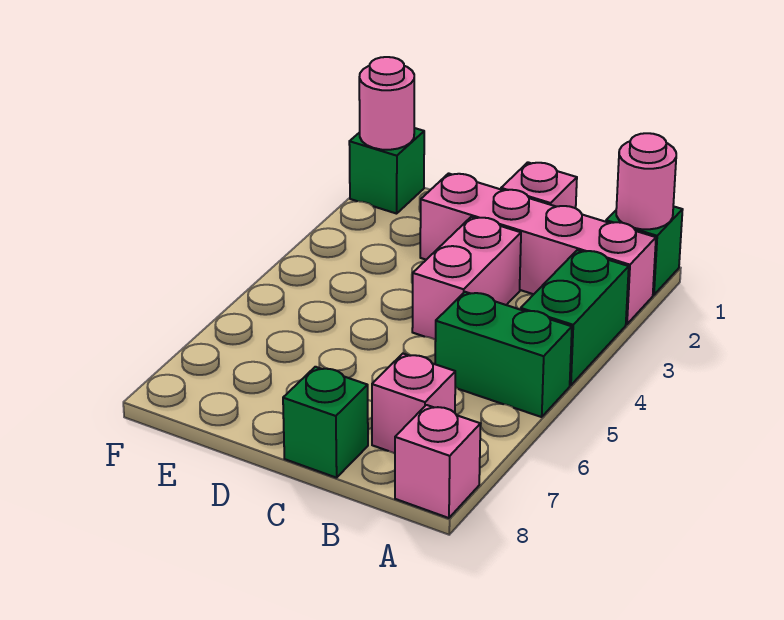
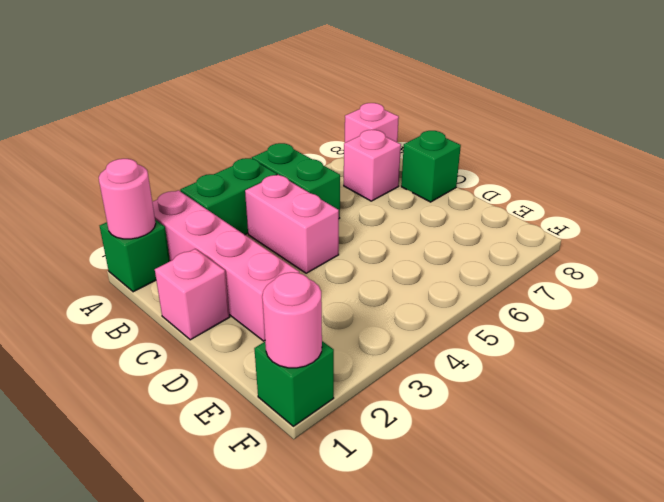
pink brick C3:C4 level 1 -> pink brick B4:C4 level 1

